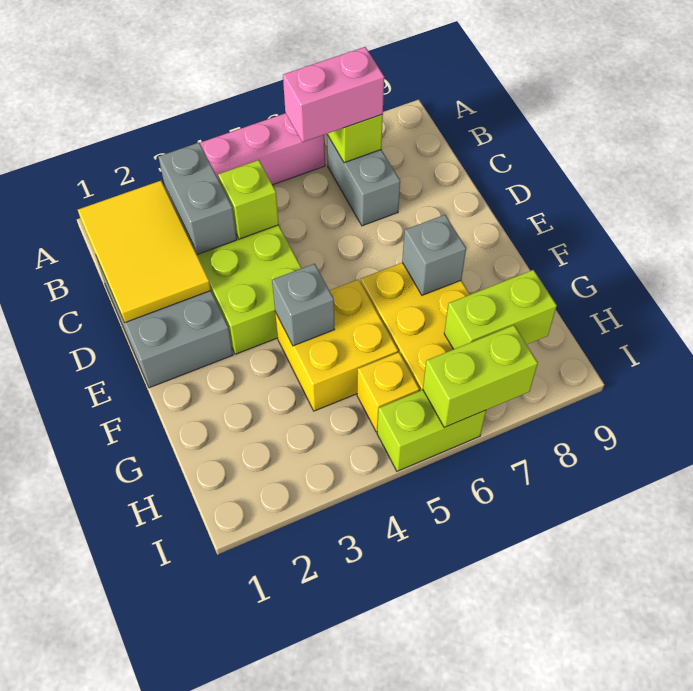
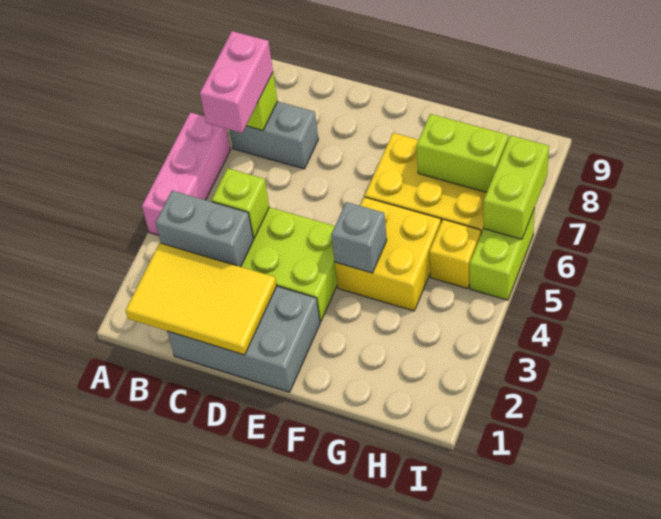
grey brick F7 level 2 -> none
lime brick H7:H8 level 2 -> lime brick G7:H7 level 2

